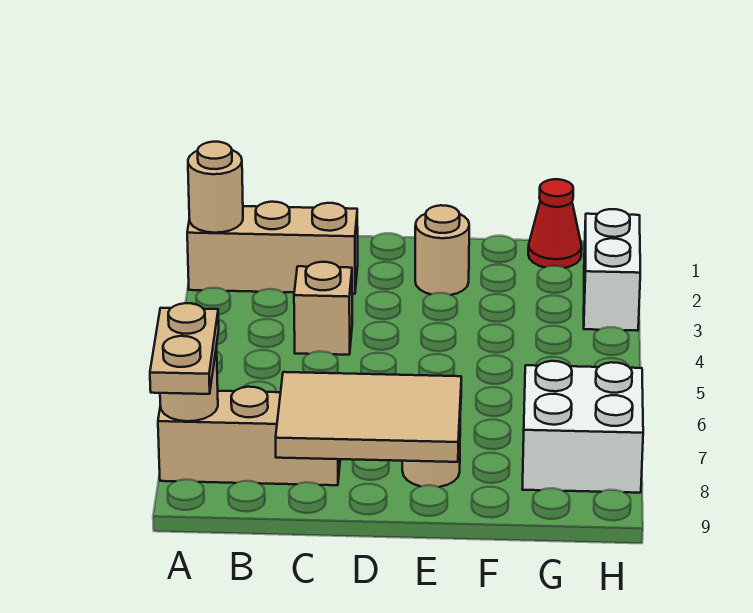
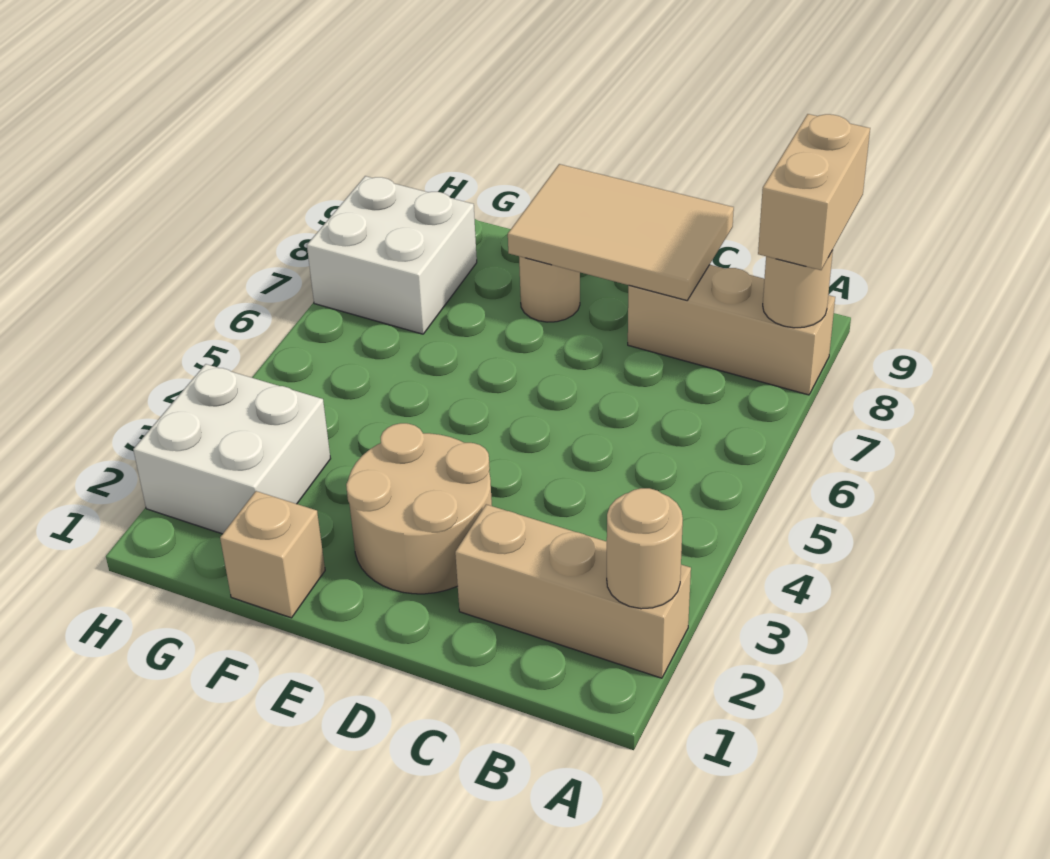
tan plate A8:A9 level 3 -> tan brick A8:A9 level 3
tan brick C4 level 1 -> tan brick F1 level 1
tan round brick E2 level 1 -> tan round brick D2:E3 level 1
red cone G1 level 1 -> none
white brick H2:H3 level 1 -> white brick G2:H3 level 1

